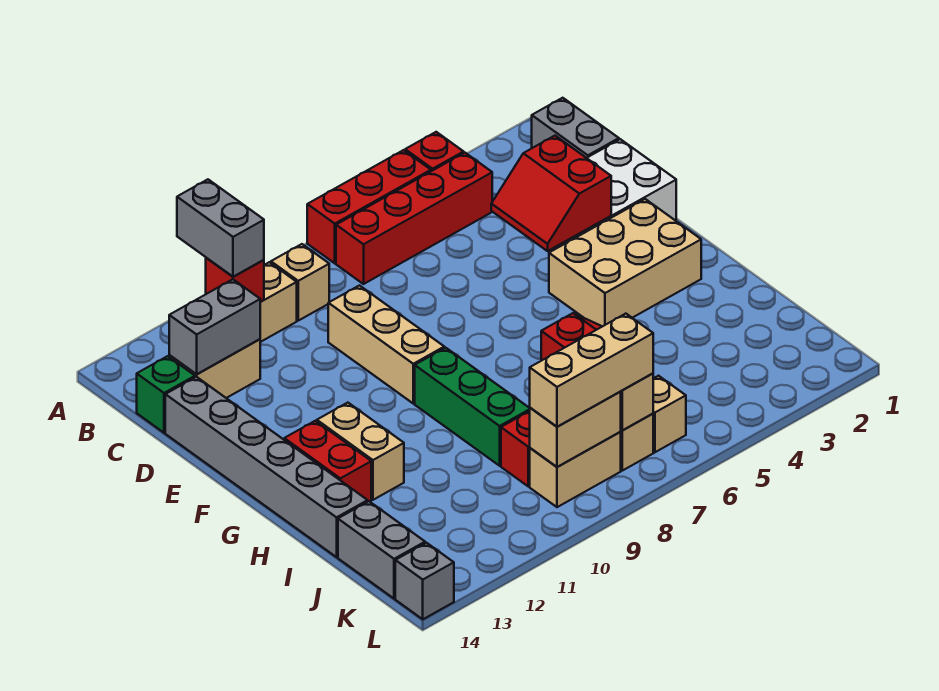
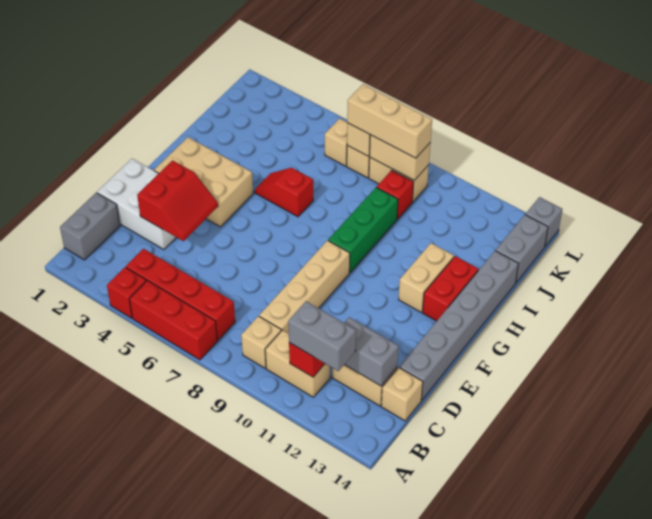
grey brick A11:B11 level 3 -> grey brick B11:B12 level 3
green brick C14 level 1 -> tan brick C14 level 1
tan brick D9:F9 level 1 -> tan brick C9:F9 level 1

